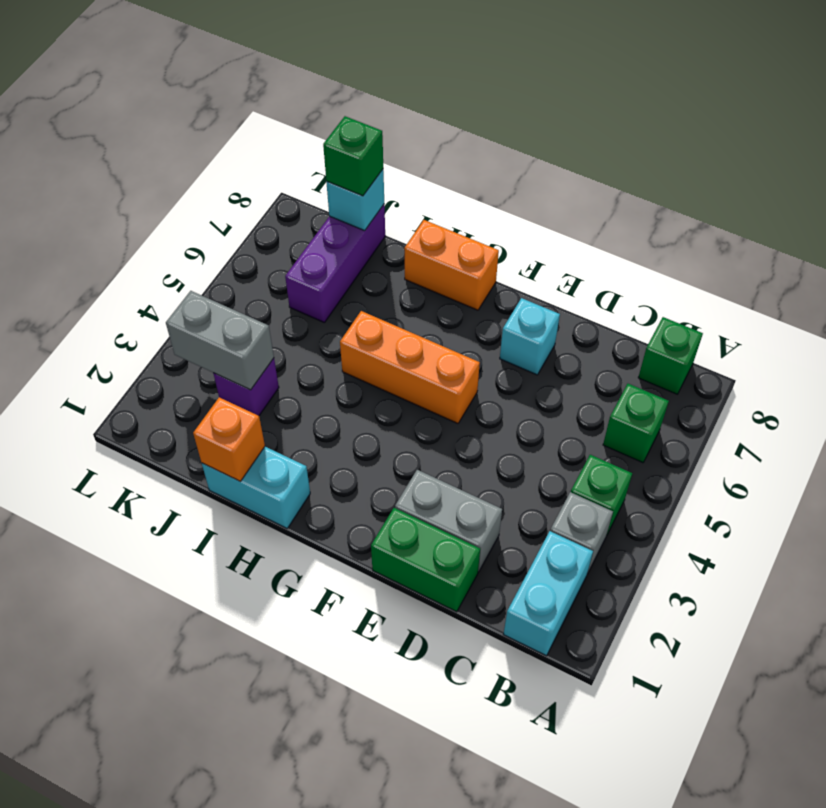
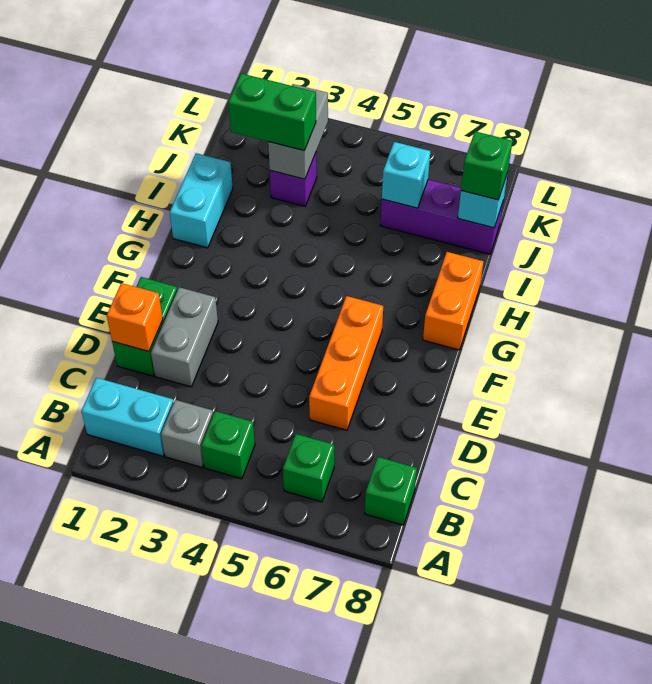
cyan brick E7 level 1 -> cyan brick J6 level 2
orange brick F5:H5 level 1 -> orange brick D6:F6 level 1
orange brick I1 level 2 -> orange brick D1 level 2
none -> green brick J2:J3 level 3

